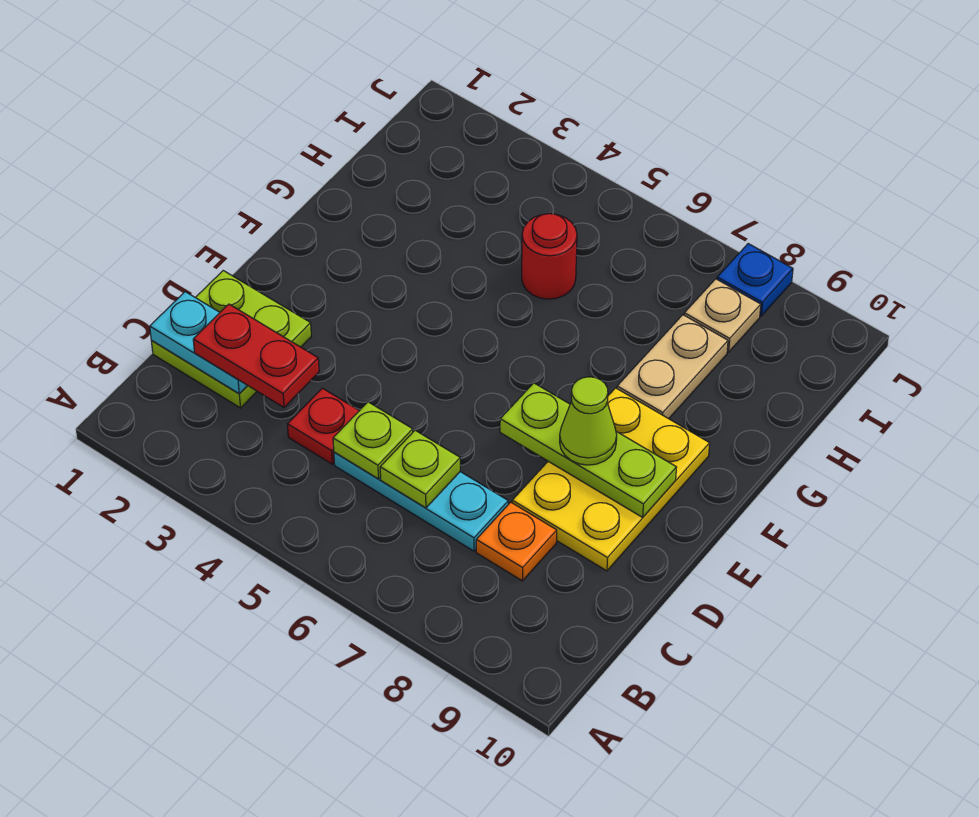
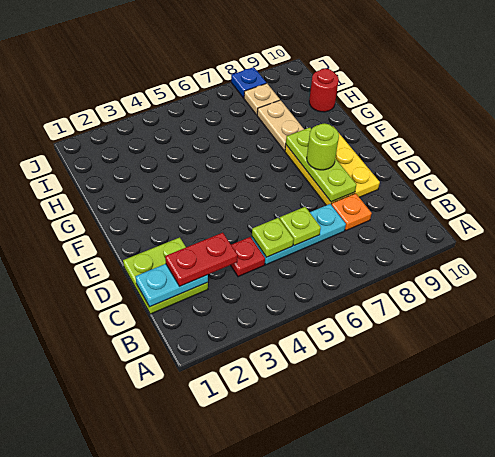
lime plate E7:E9 level 2 -> lime plate D8:F8 level 2
lime cone E8 level 3 -> lime round brick E8 level 3
red round brick H5 level 1 -> red round brick H10 level 1

